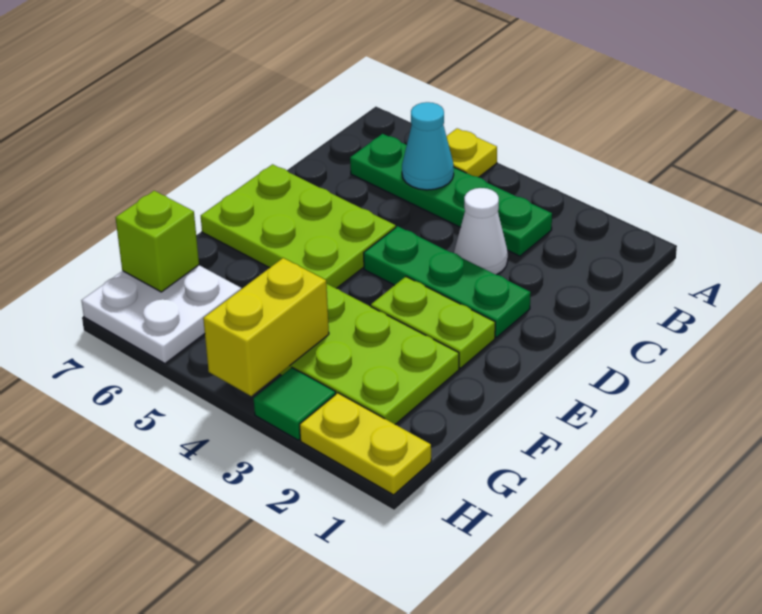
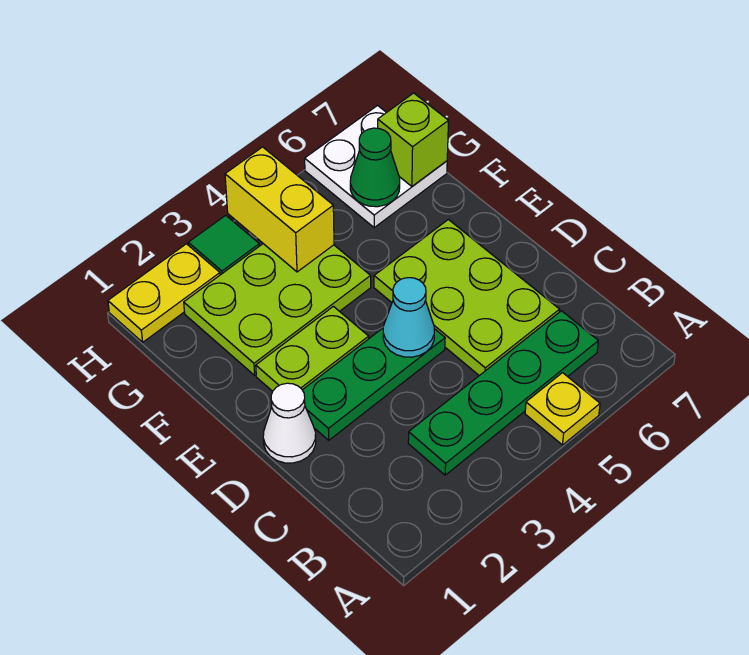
cyan cone B5 level 2 -> cyan cone D4 level 2
white cone C3 level 1 -> white cone D1 level 1
lime plate D5:E7 level 1 -> lime plate C5:E6 level 1
none -> green cone G6 level 2

